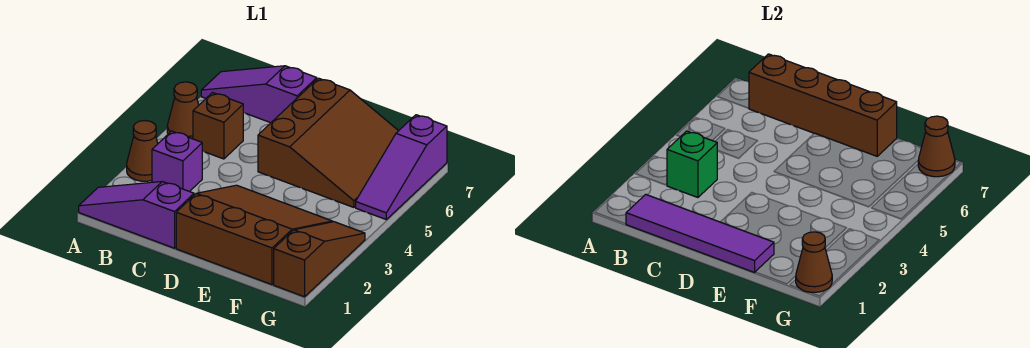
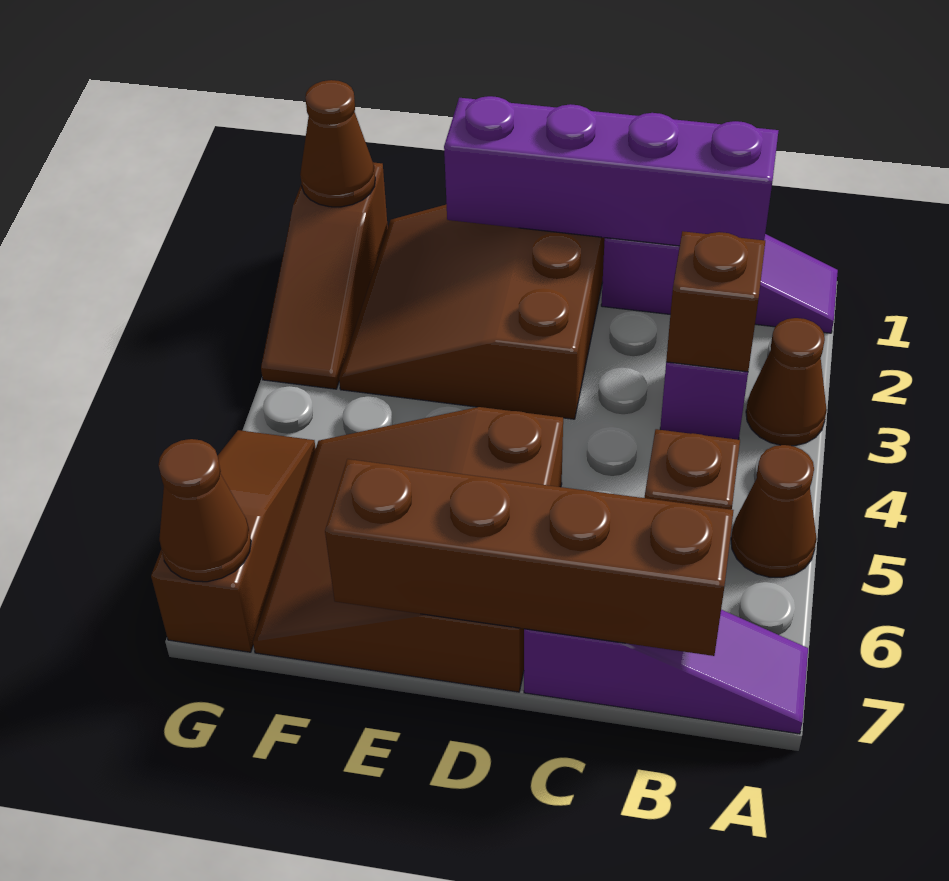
purple tile B1:E1 level 2 -> purple brick B1:E1 level 2
green brick B3 level 2 -> brown brick B3 level 2
brown slope D1:F3 level 1 top 1 -> brown slope D1:F3 level 1 top D
purple slope G5:G7 level 1 top 7 -> brown slope G5:G7 level 1 top 7

